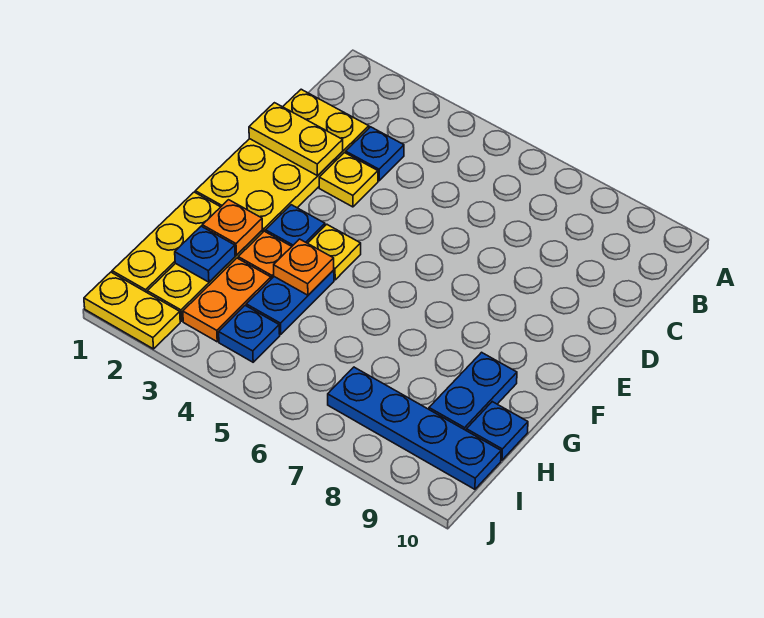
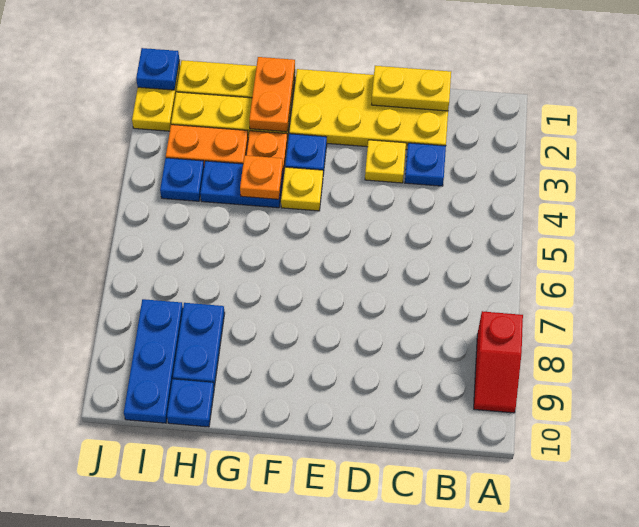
none -> red slope A8:A9 level 1 top 8
yellow plate D1:D2 level 2 -> yellow plate C1:D1 level 2
orange plate G2 level 2 -> orange plate G1:G2 level 2
blue plate G9:H9 level 1 -> blue plate H8:H9 level 1
blue plate H2 level 2 -> blue plate J1 level 2
blue plate I7:I10 level 1 -> blue plate I8:I10 level 1

